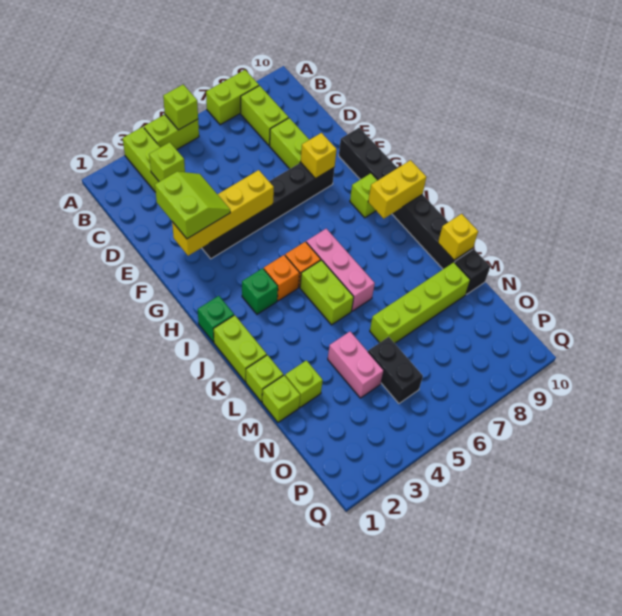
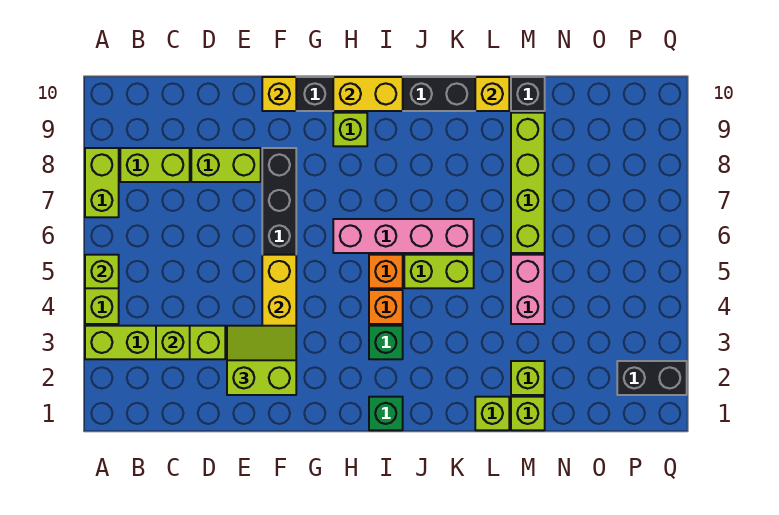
yellow brick F8 level 2 -> yellow brick F10 level 2
pink brick I6:K6 level 1 -> pink brick H6:K6 level 1
yellow brick I9:I10 level 2 -> yellow brick H10:I10 level 2
lime brick J1:K1 level 1 -> none
pink brick M4:N4 level 1 -> pink brick M4:M5 level 1
black brick N5:O5 level 1 -> black brick P2:Q2 level 1

